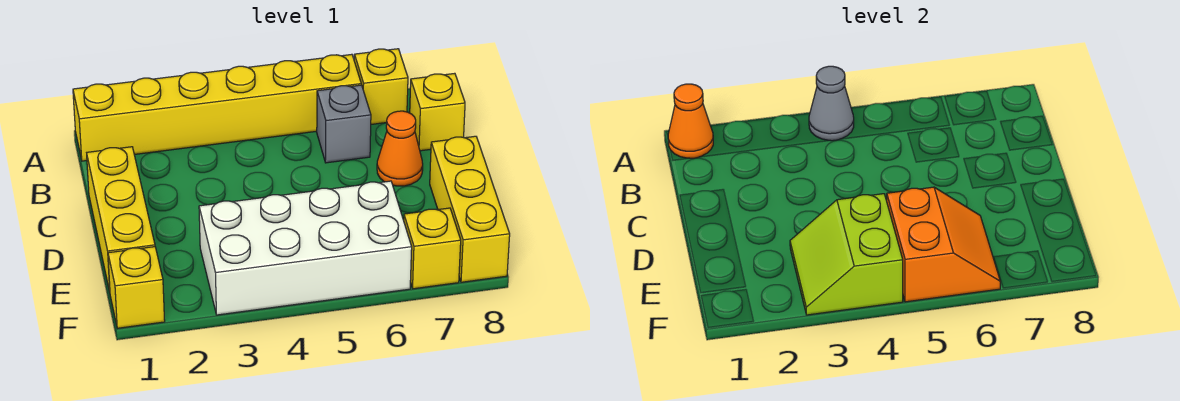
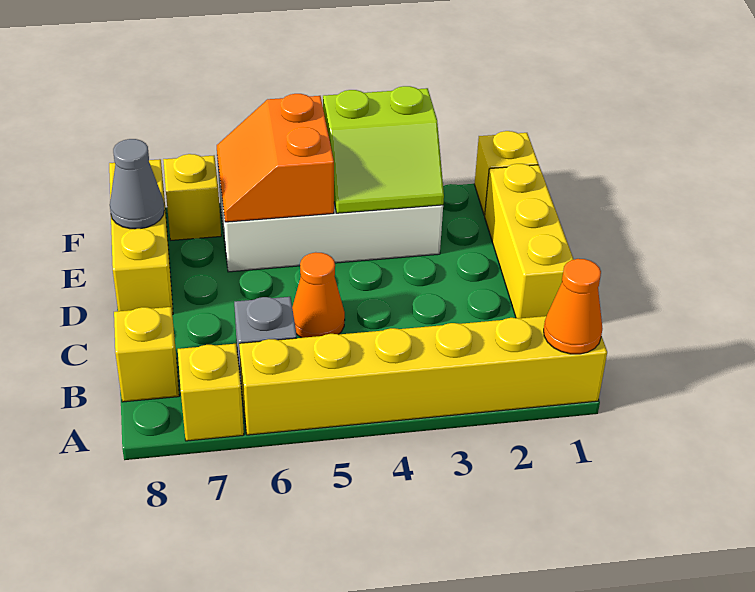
grey cone A4 level 2 -> grey cone E8 level 2
orange cone C7 level 1 -> orange cone C5 level 1
lime slope E3:F4 level 2 top 4 -> lime slope E3:F4 level 2 top F

